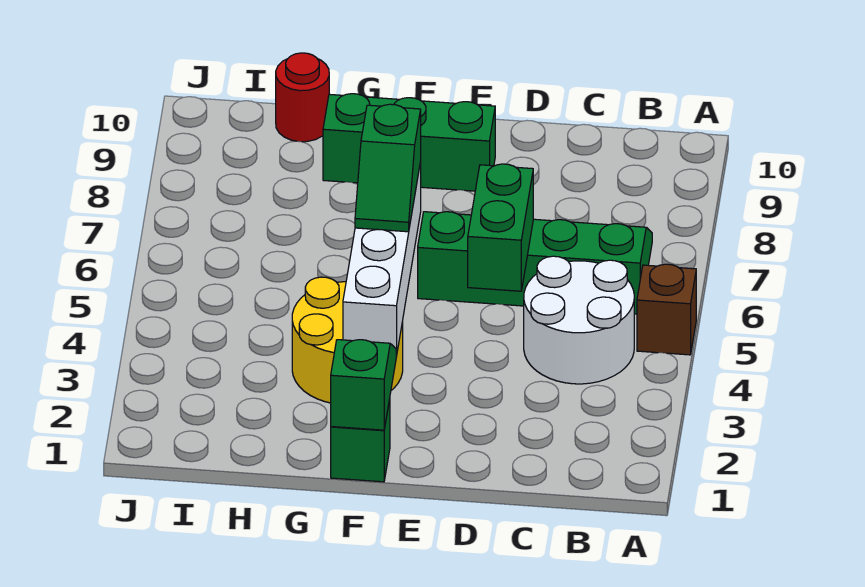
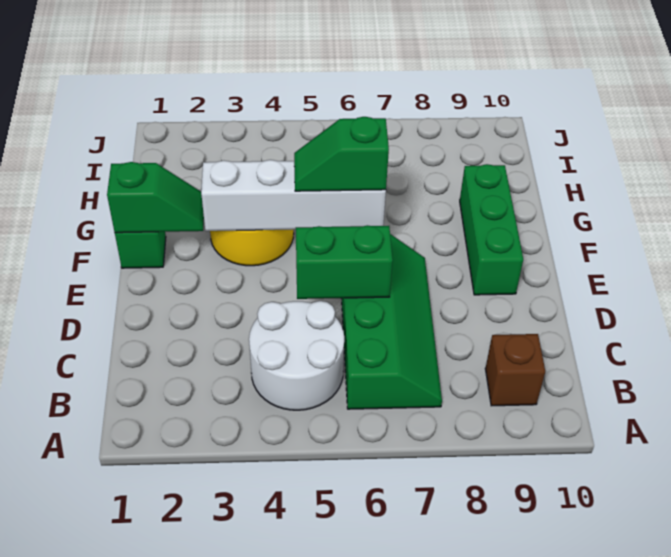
brown brick A5 level 1 -> brown brick B9 level 1
red round brick H10 level 1 -> none

